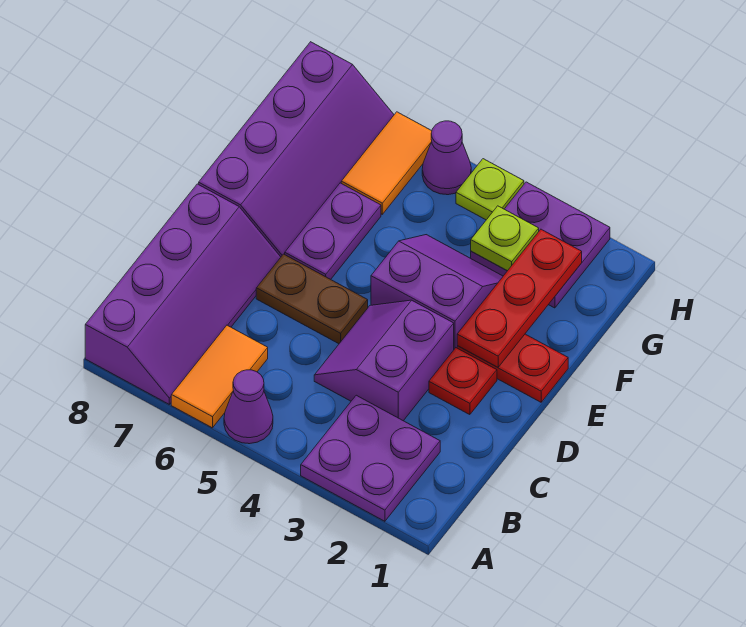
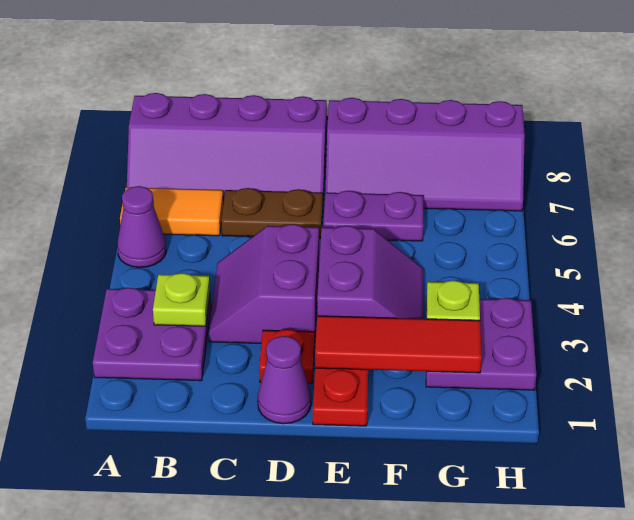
purple slope C3:D4 level 1 top 3 -> purple slope C3:D4 level 1 top D
brown plate D5:D6 level 1 -> brown plate C6:D6 level 1
red plate E2:G2 level 2 -> red tile E2:G2 level 2
orange tile G6:H6 level 1 -> none
lime plate H4 level 1 -> lime plate B3 level 2
purple cone H5 level 1 -> purple cone D1 level 1

